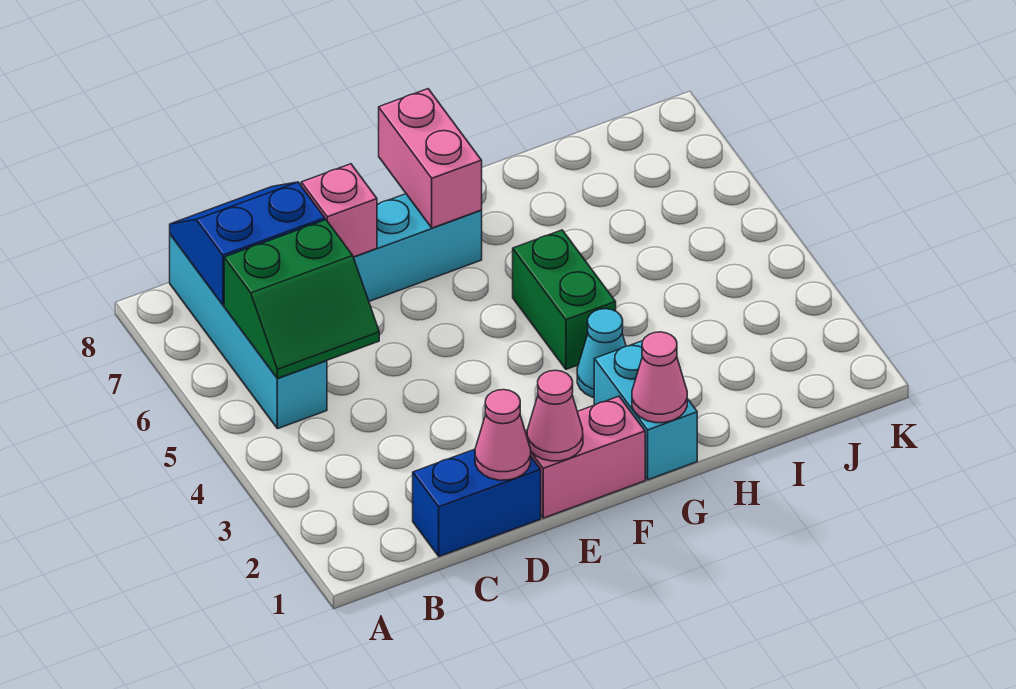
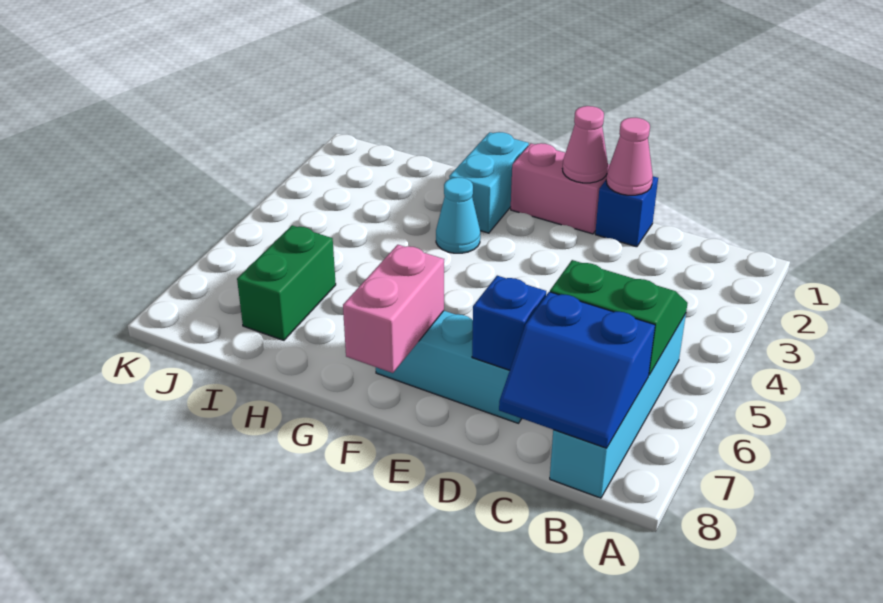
blue brick C1:D1 level 1 -> blue brick D1 level 1
pink brick D7 level 2 -> blue brick D7 level 2
pink cone G1 level 2 -> none
green brick G4:G5 level 1 -> green brick I6:I7 level 1

